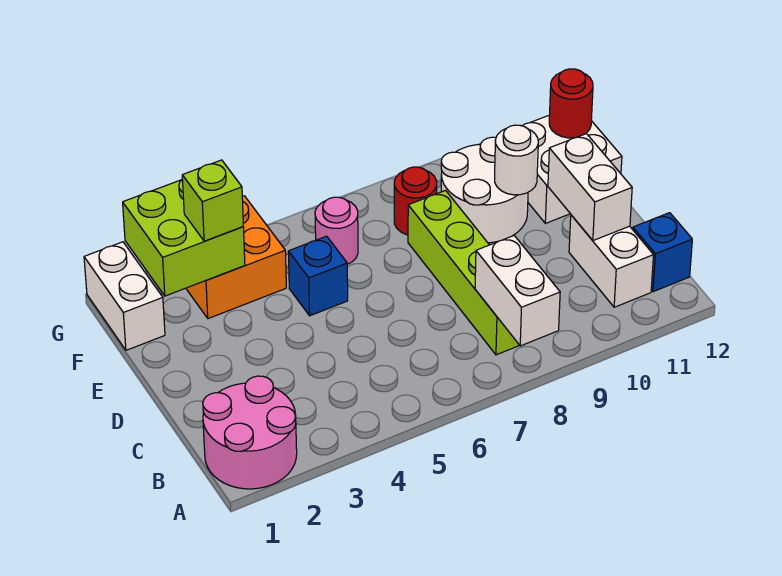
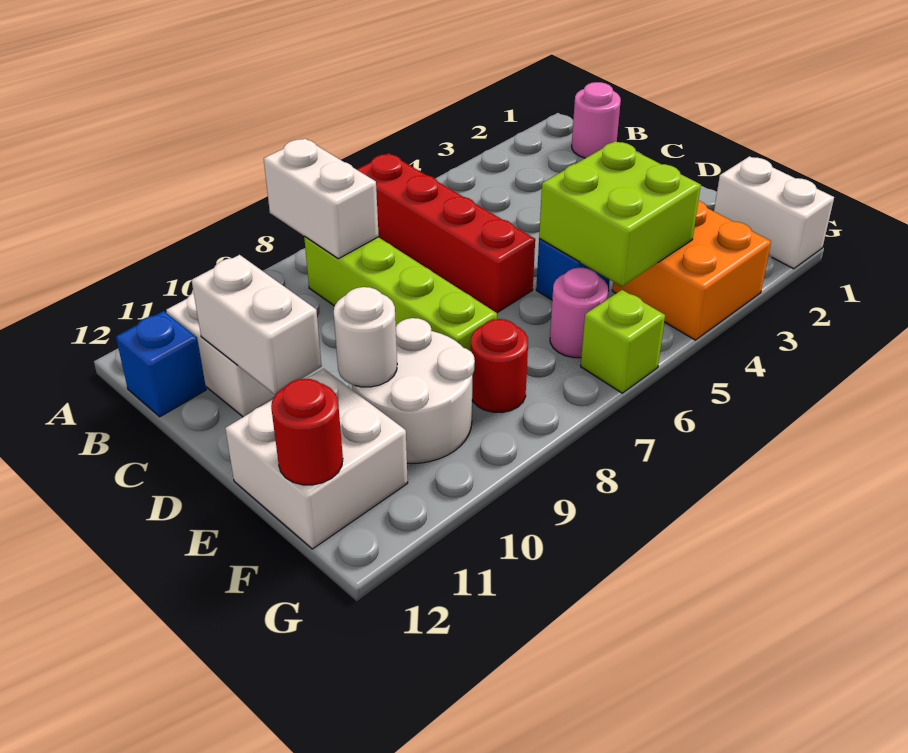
pink round brick A1:B2 level 1 -> pink round brick B1 level 1
none -> red brick A6:D6 level 1
lime brick F2:G3 level 2 -> lime brick E4:F5 level 2
lime brick F3 level 3 -> lime brick G6 level 1

